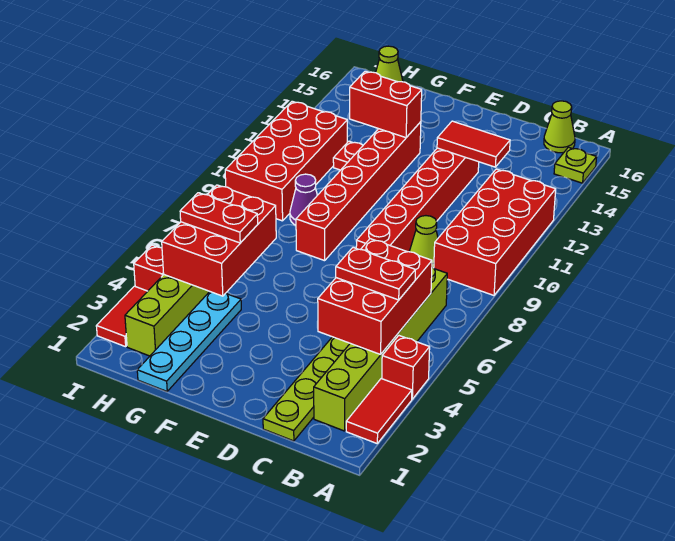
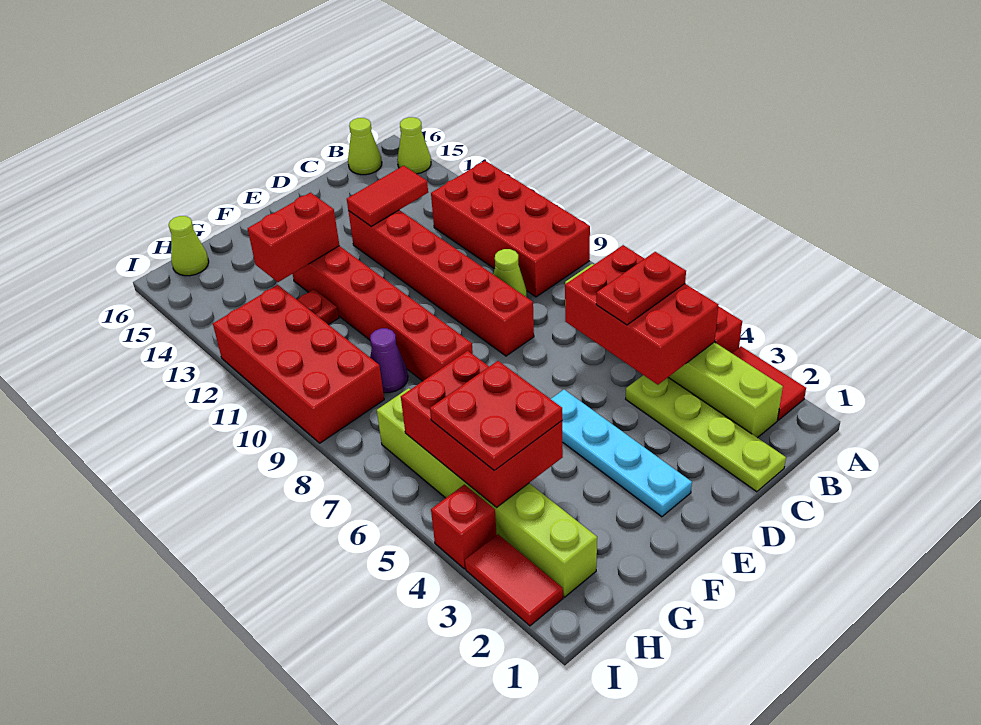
lime plate A15 level 1 -> lime cone A15 level 1
cyan plate G1:G4 level 1 -> cyan plate E2:E5 level 1
red plate G5:H5 level 3 -> red plate G4:H5 level 3

